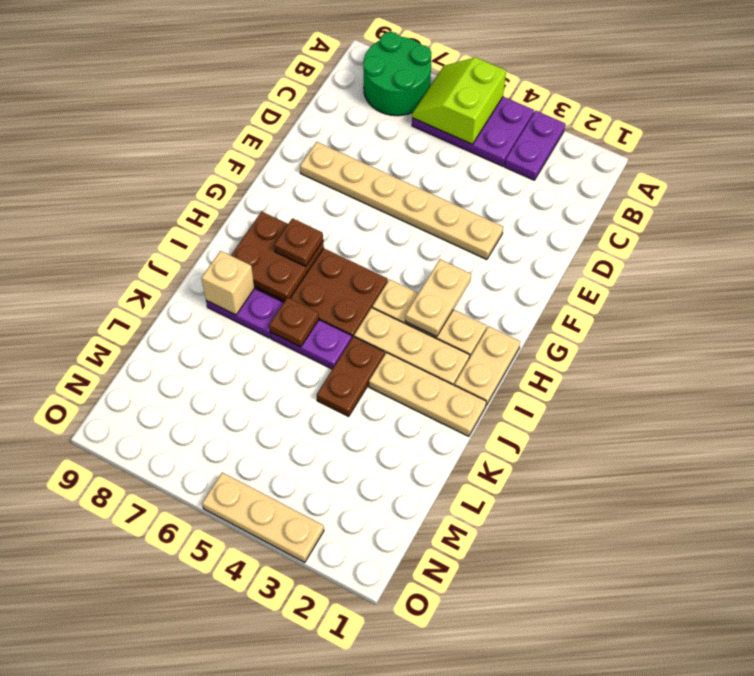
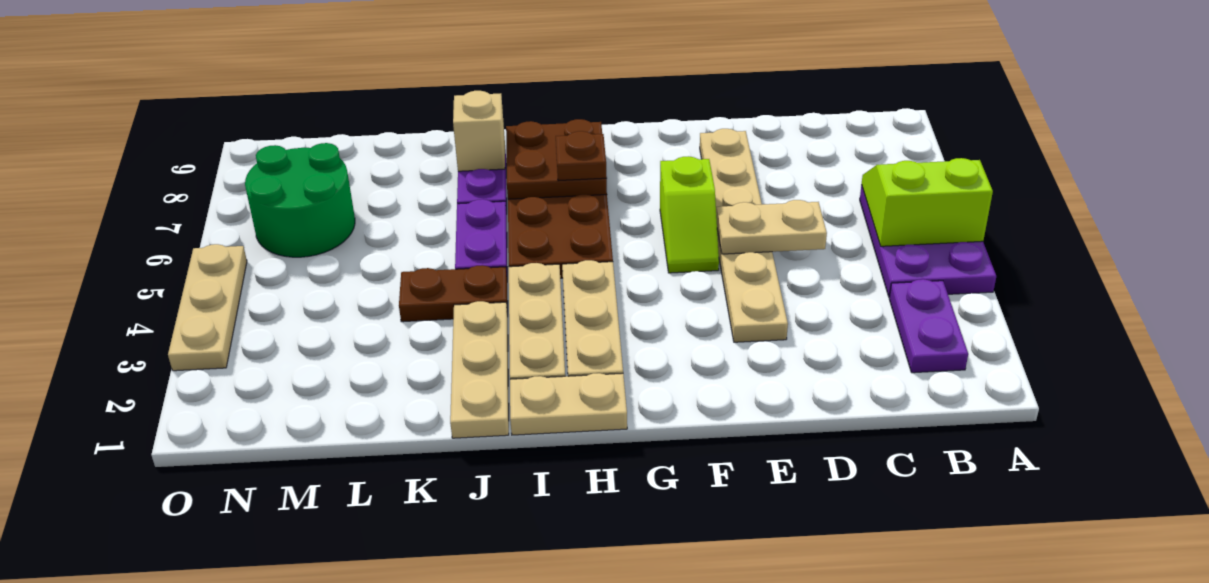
purple plate A3:B3 level 1 -> purple plate B2:B3 level 1
green round brick A7:B8 level 1 -> green round brick M6:N7 level 1
none -> lime slope F5:F6 level 1 top 6
tan plate G3:H3 level 2 -> tan plate D5:E5 level 2
brown plate J6 level 2 -> none

